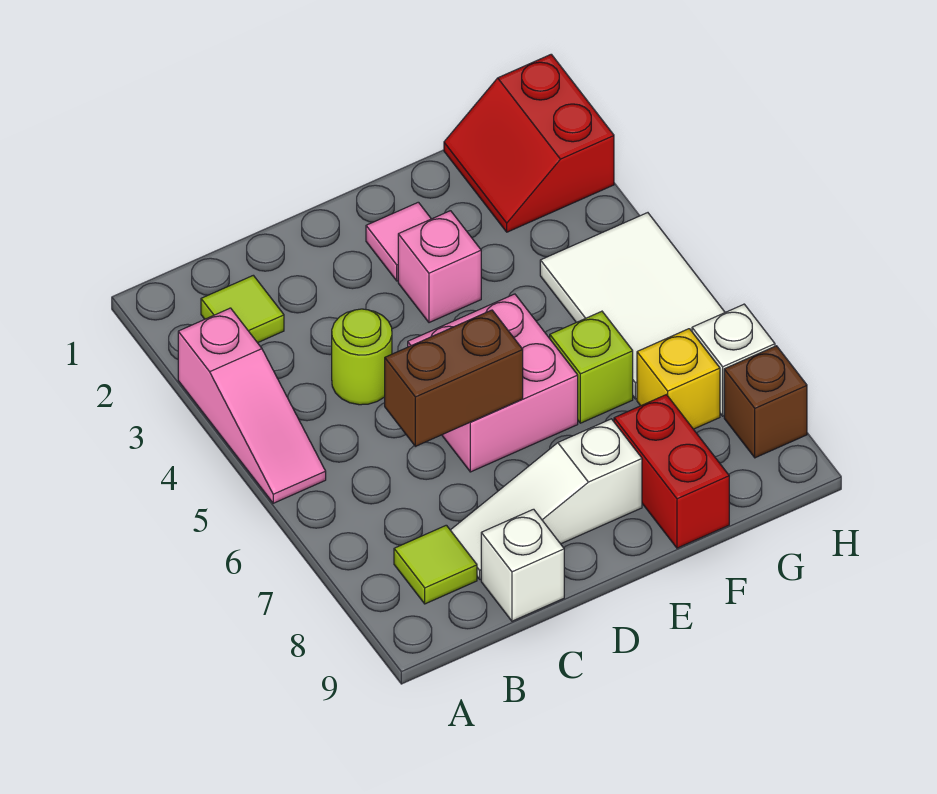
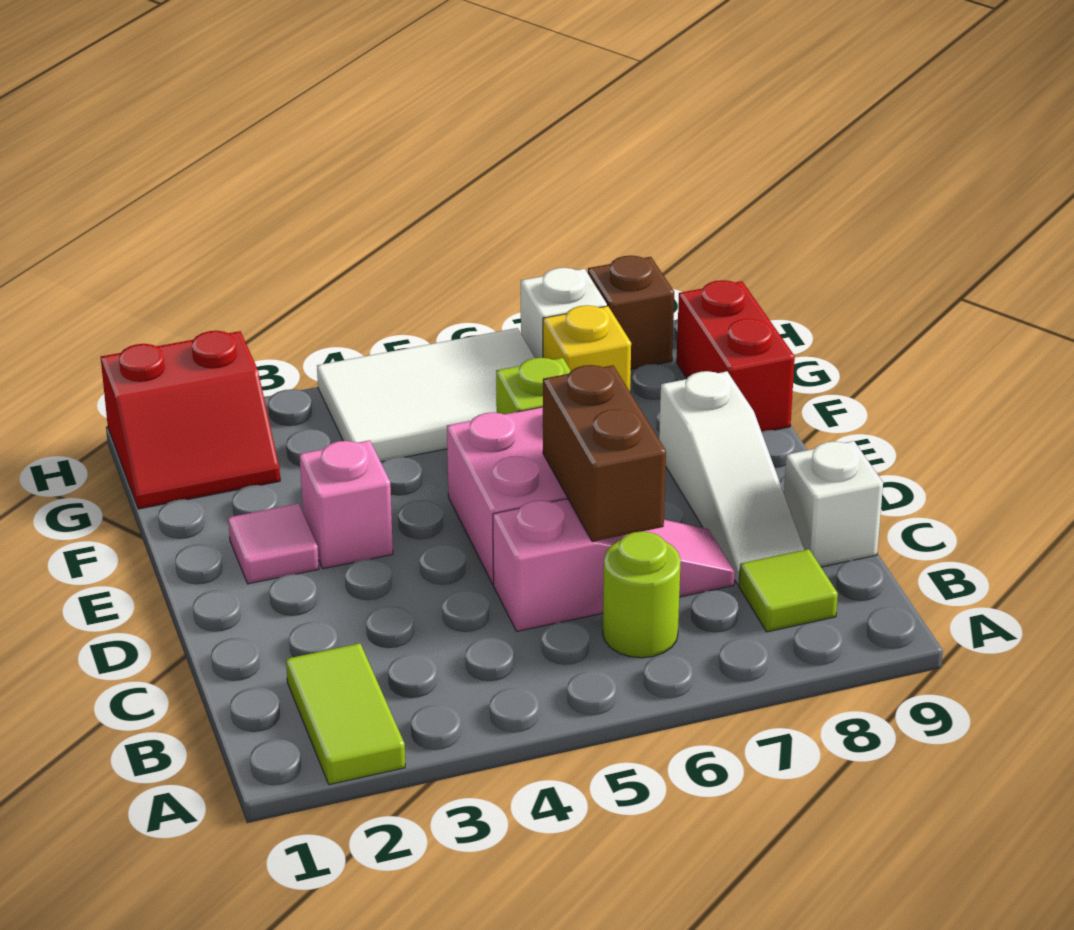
pink slope A3:A5 level 1 top 3 -> pink slope C5:C7 level 1 top 5
lime tile B2 level 1 -> lime tile A2:B2 level 1
lime round brick C4 level 1 -> lime round brick B6 level 1
red brick F8:F9 level 1 -> red brick F9:G9 level 1

